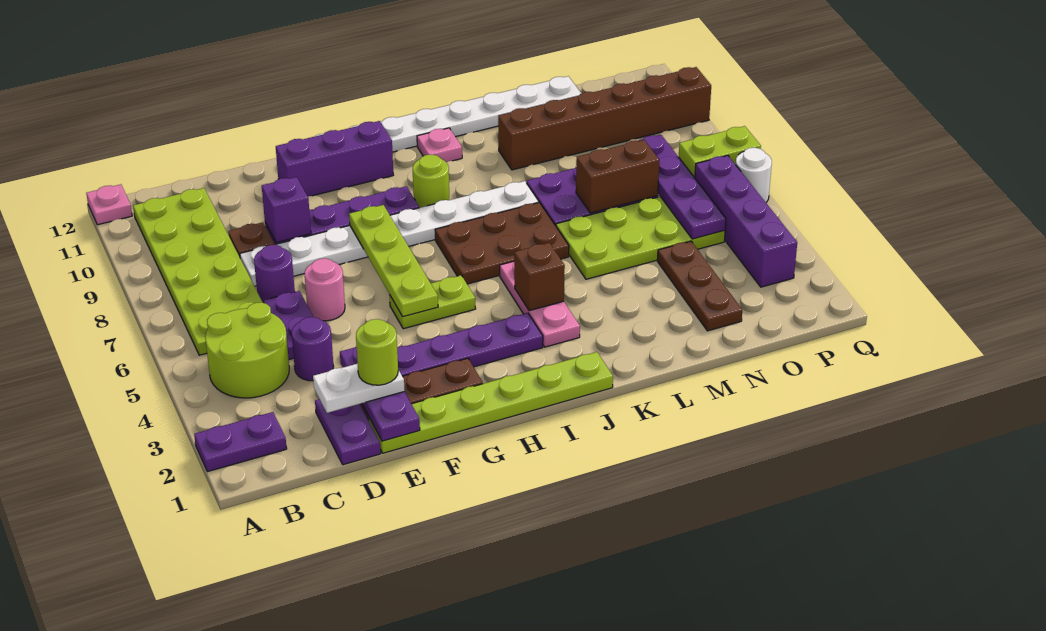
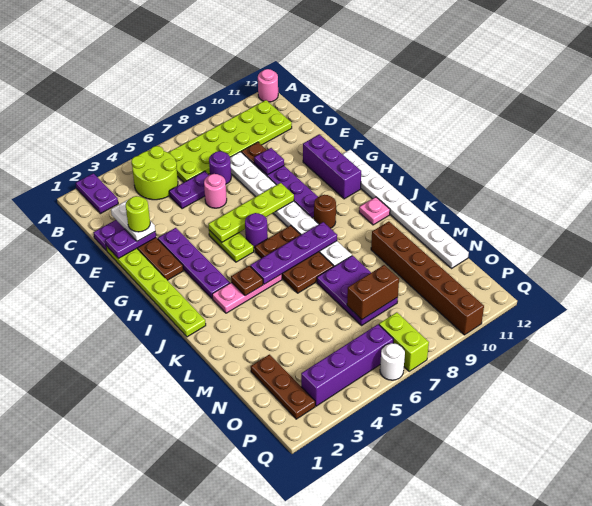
pink plate A12 level 1 -> pink round brick A12 level 1
purple round brick D4 level 1 -> purple round brick H6 level 1
purple plate E1:E3 level 2 -> purple plate E1:E2 level 2
purple brick E9 level 2 -> purple plate E9 level 2
lime round brick I9 level 1 -> brown round brick I9 level 1
brown brick J4 level 2 -> brown plate J4 level 2
lime plate L5:O6 level 1 -> none
brown brick M7:N7 level 2 -> brown brick N7:N8 level 2
brown plate N2:N4 level 1 -> brown plate N2:P2 level 1
purple plate O5:O8 level 2 -> purple plate J5:J8 level 2

